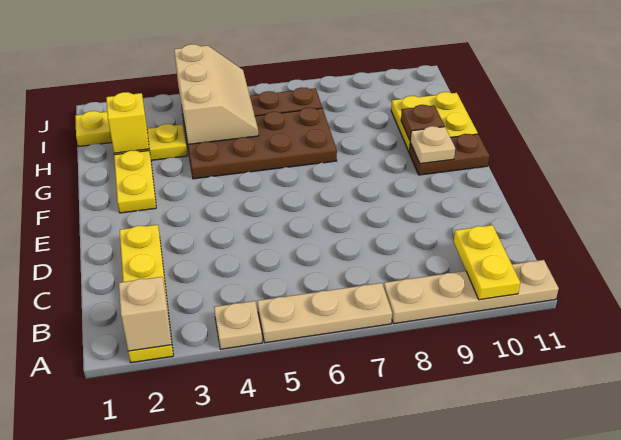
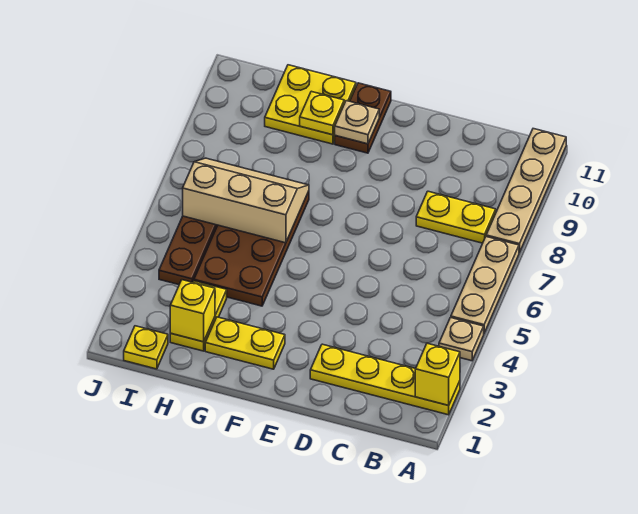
tan brick A2 level 2 -> yellow brick A2 level 2
yellow plate A10:B10 level 2 -> yellow plate B8:C8 level 1
brown plate G10 level 2 -> yellow plate G10 level 2
tan slope H4:J5 level 2 top 4 -> tan slope G6:I7 level 2 top 6

